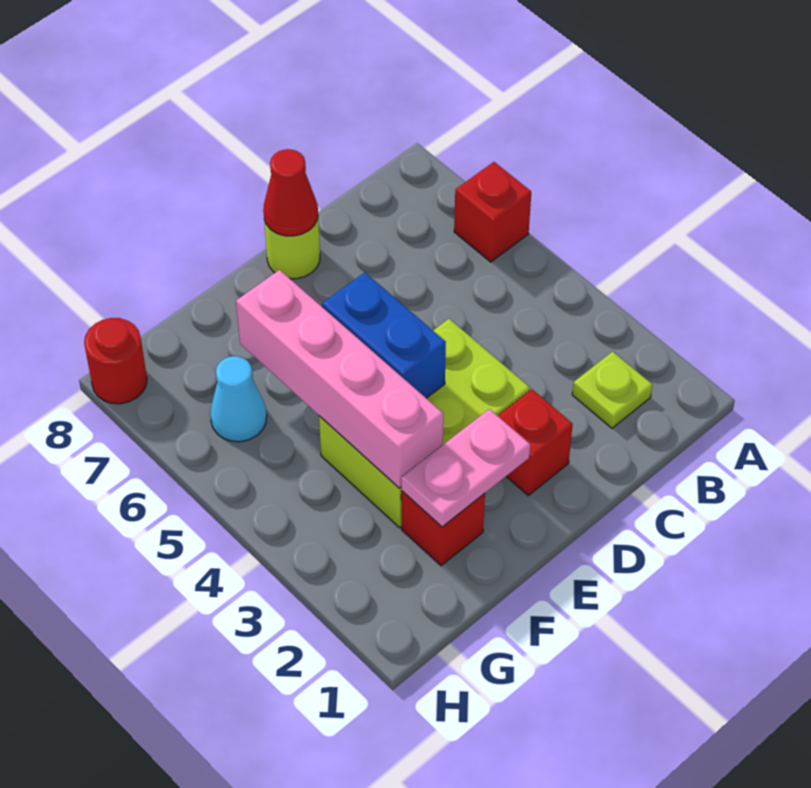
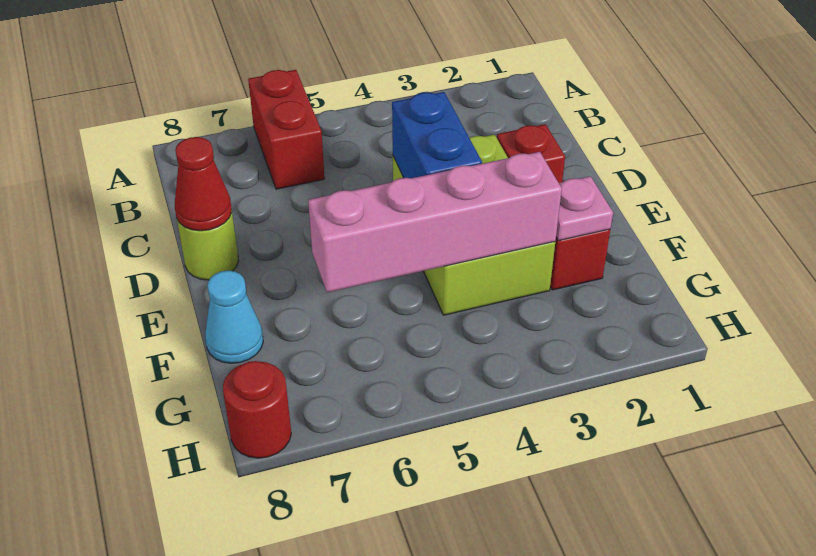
red brick A6 level 1 -> red brick A6:B6 level 1
lime plate B2 level 1 -> none
pink plate E2:F2 level 2 -> pink plate F2 level 2
blue brick E4:E5 level 2 -> blue brick D4:E4 level 2
cyan cone G6 level 1 -> cyan cone F8 level 1

